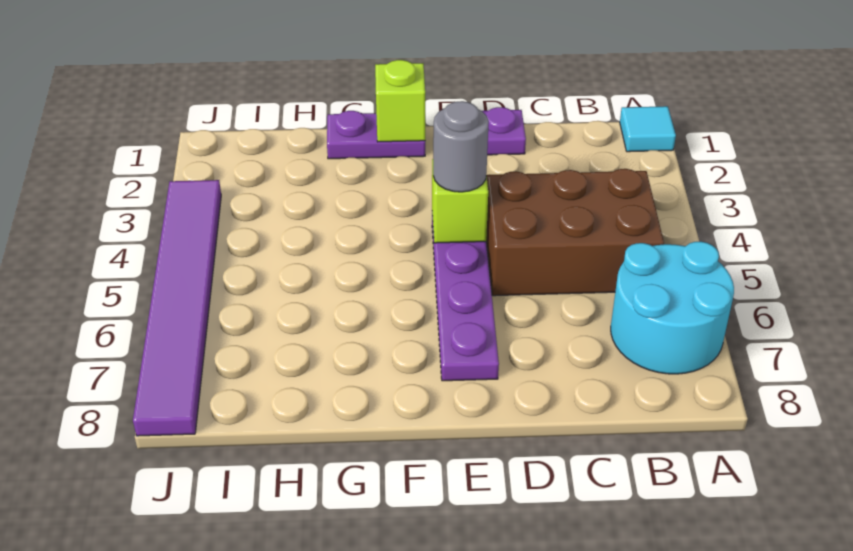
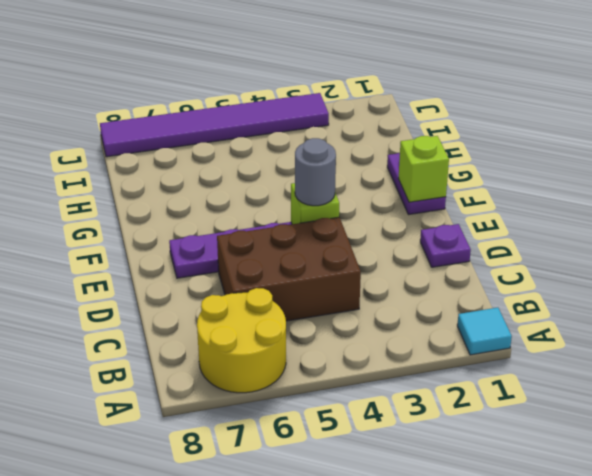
cyan round brick A6:B7 level 1 -> yellow round brick A6:B7 level 1
brown brick B4:D5 level 1 -> brown brick C4:D6 level 1

